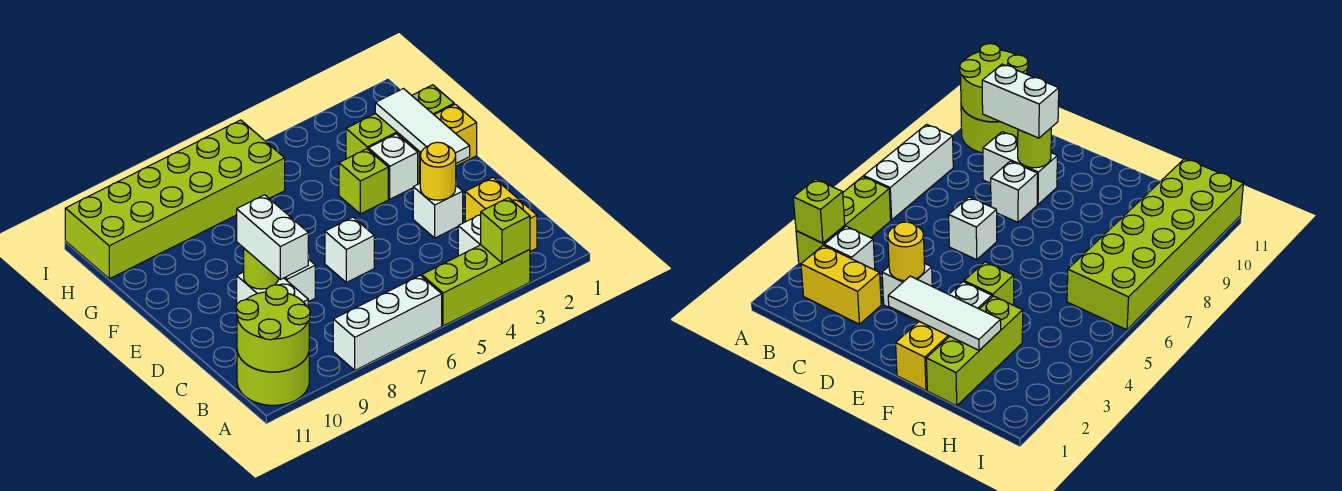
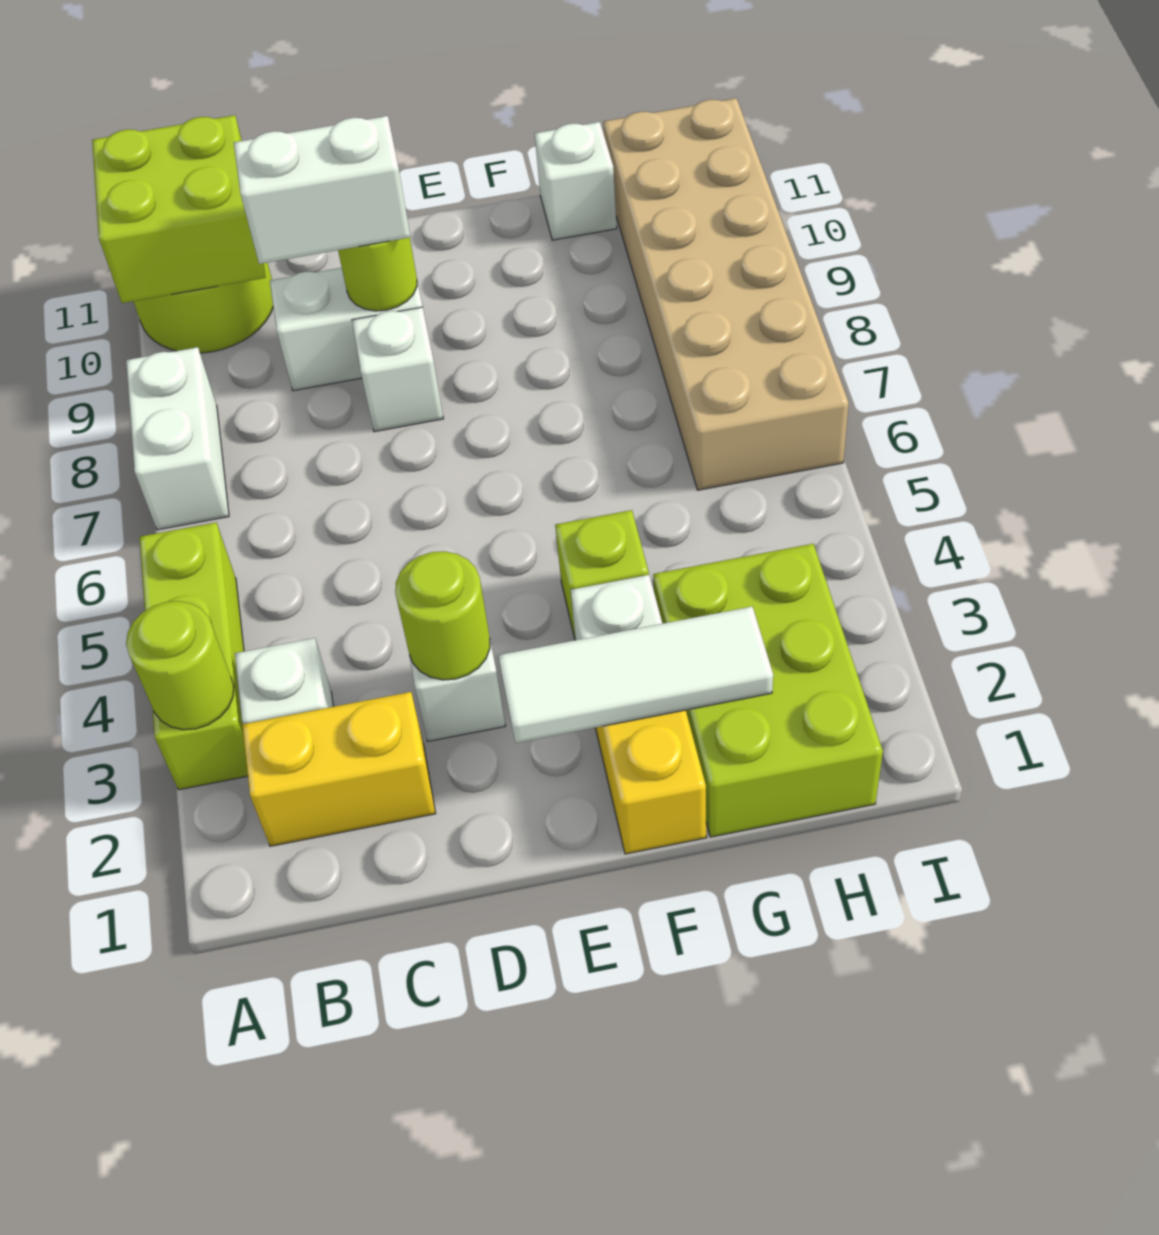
lime brick A3 level 2 -> lime round brick A3 level 2
white brick A6:A8 level 1 -> white brick A7:A8 level 1
lime round brick A10:B11 level 2 -> lime brick A10:B11 level 2
yellow round brick D3 level 2 -> lime round brick D3 level 2
white brick D6 level 1 -> white brick G11 level 1
lime brick G1:G3 level 1 -> lime brick G1:H3 level 1
lime brick H6:I11 level 1 -> tan brick H6:I11 level 1

